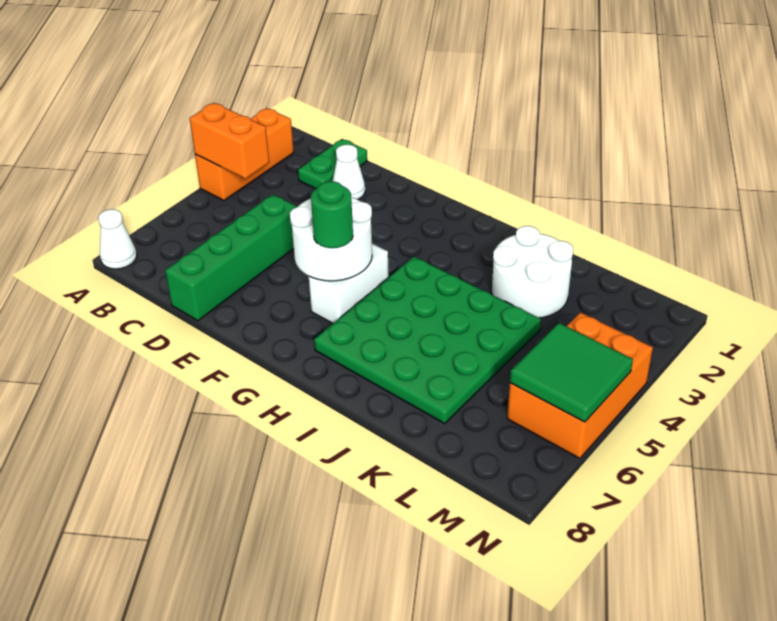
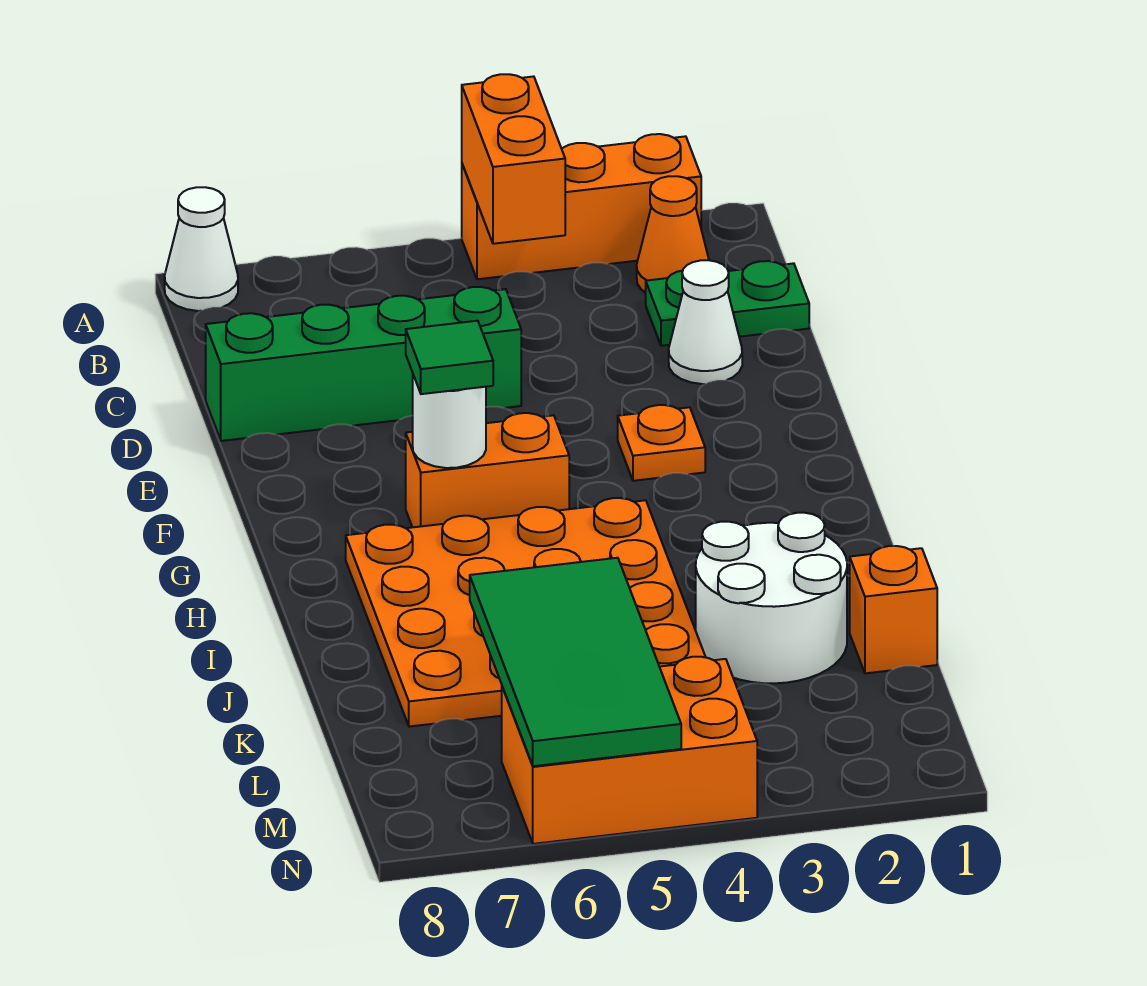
none -> orange cone B2 level 1
none -> orange plate F3 level 1
white round brick F5:G6 level 2 -> white round brick G6 level 2
white brick G5:G6 level 1 -> orange brick G5:G6 level 1
green round brick G6 level 3 -> green tile G6 level 3
green plate H4:K7 level 1 -> orange plate H4:K7 level 1
none -> orange brick K1 level 1
green tile M5:N6 level 2 -> green tile K5:N6 level 2

